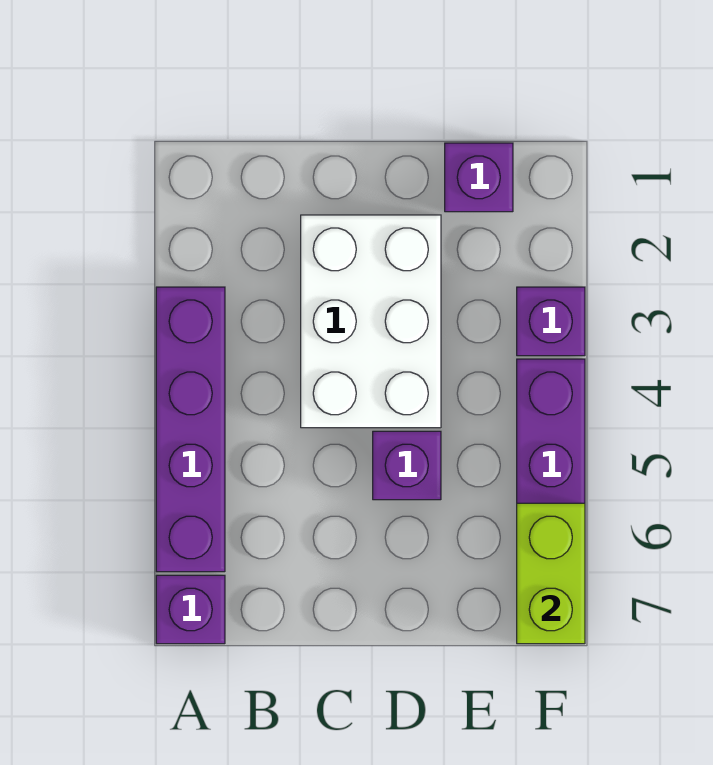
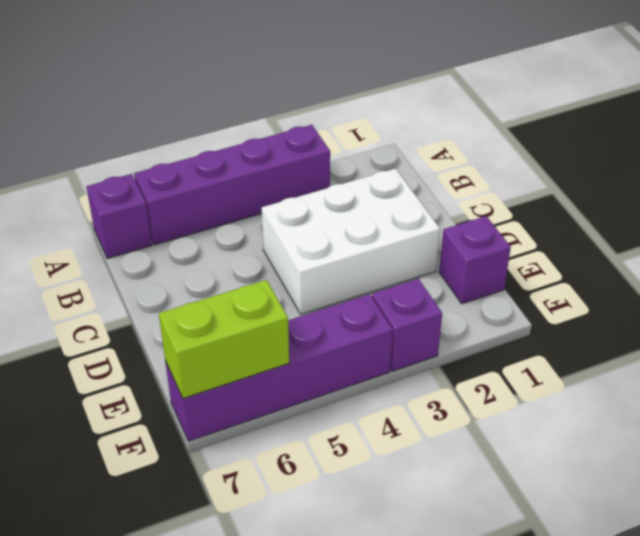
purple brick D5 level 1 -> none

